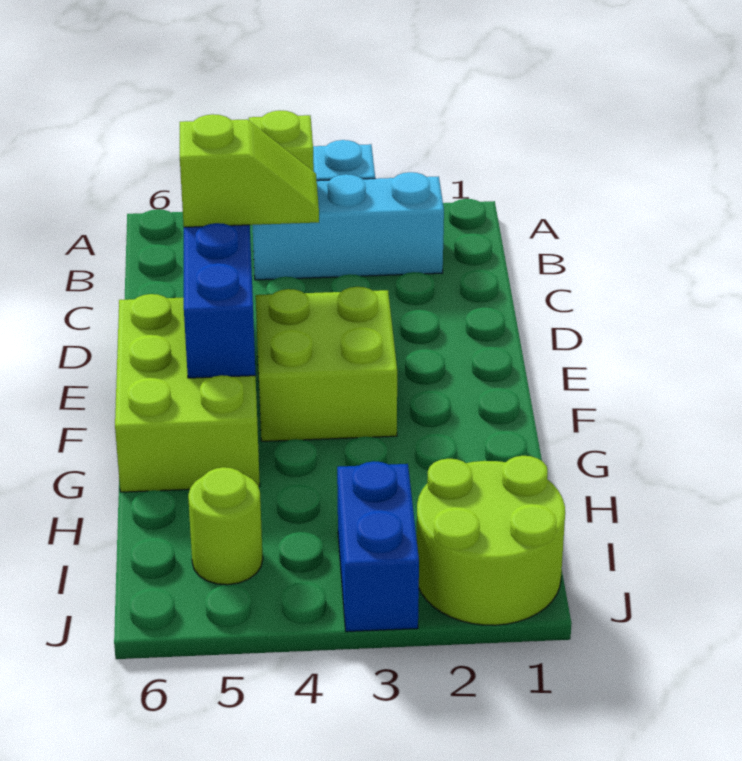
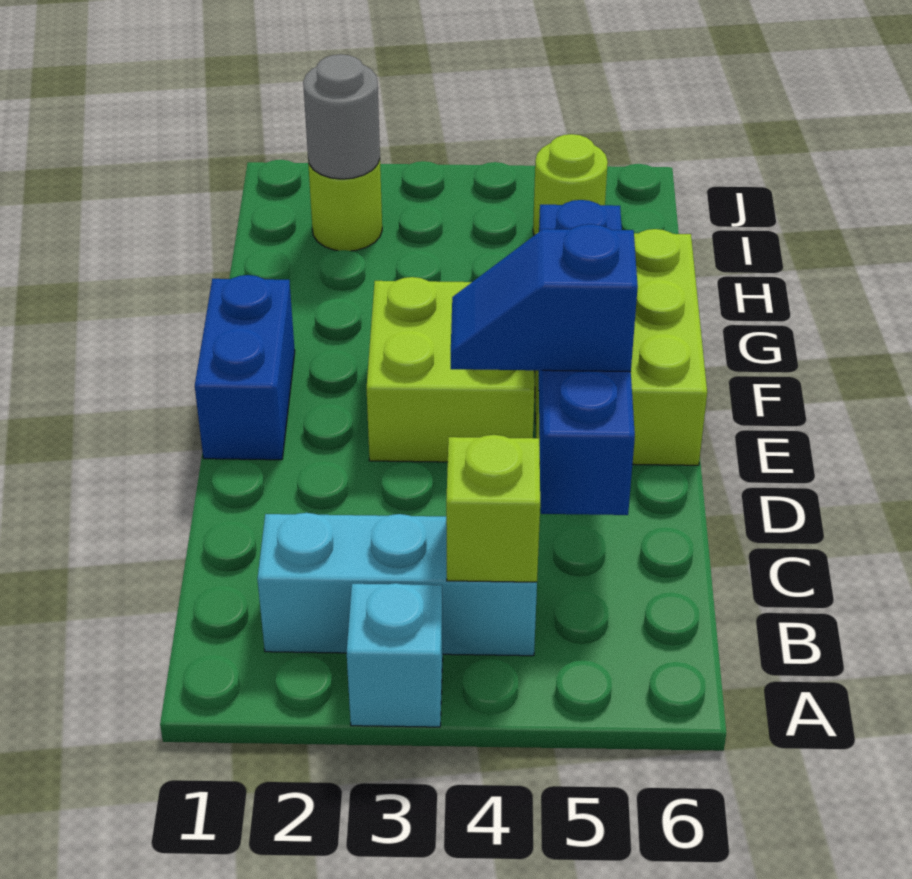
lime slope D4:D5 level 3 top 5 -> blue slope D4:D5 level 3 top 5
lime round brick I1:J2 level 1 -> lime round brick I2 level 1
none -> grey round brick I2 level 2
blue brick I3:J3 level 1 -> blue brick E1:F1 level 1

